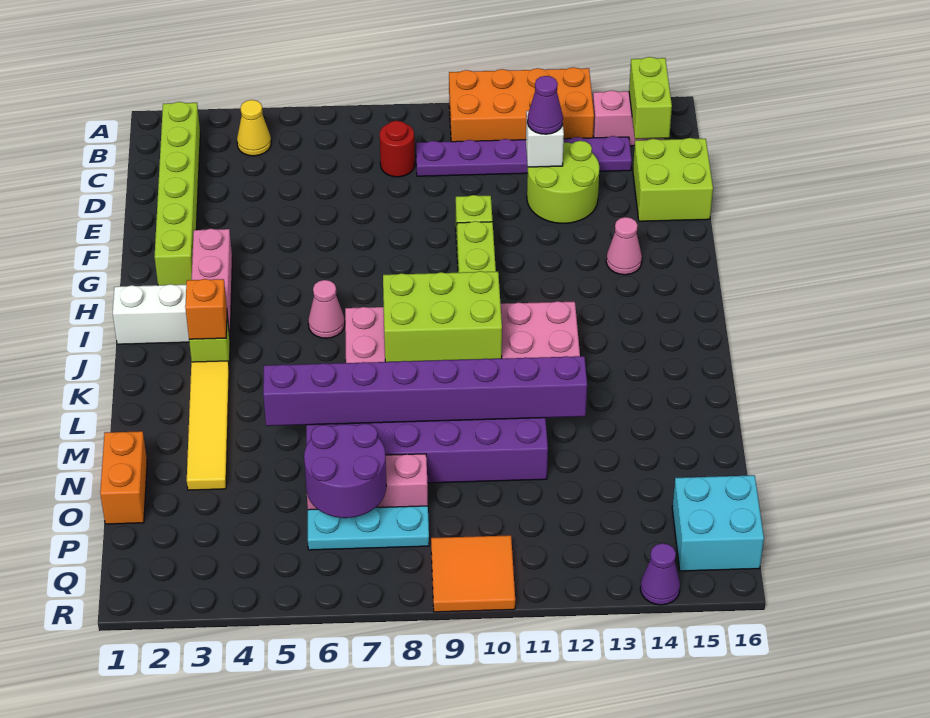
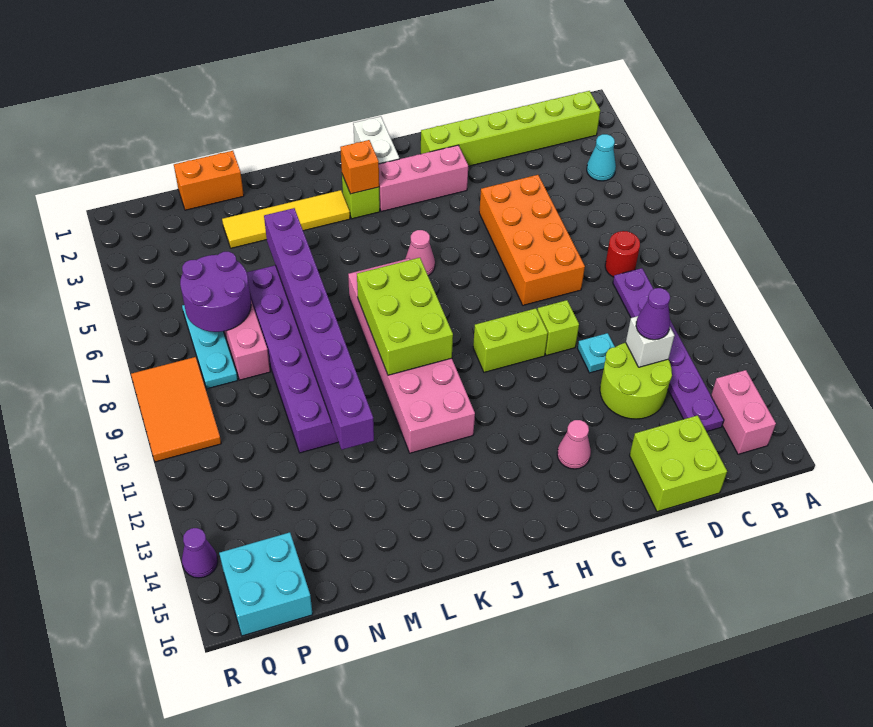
orange brick A10:B13 level 1 -> orange brick E5:F8 level 1
yellow cone B4 level 1 -> cyan cone B4 level 1
lime brick B15:C15 level 2 -> none
none -> cyan plate E11 level 1
orange tile Q9:R10 level 1 -> orange tile Q8:R10 level 1

